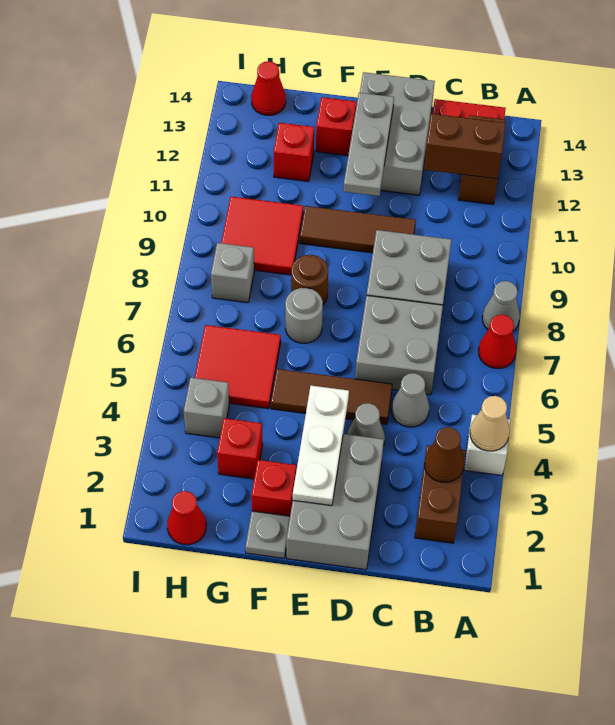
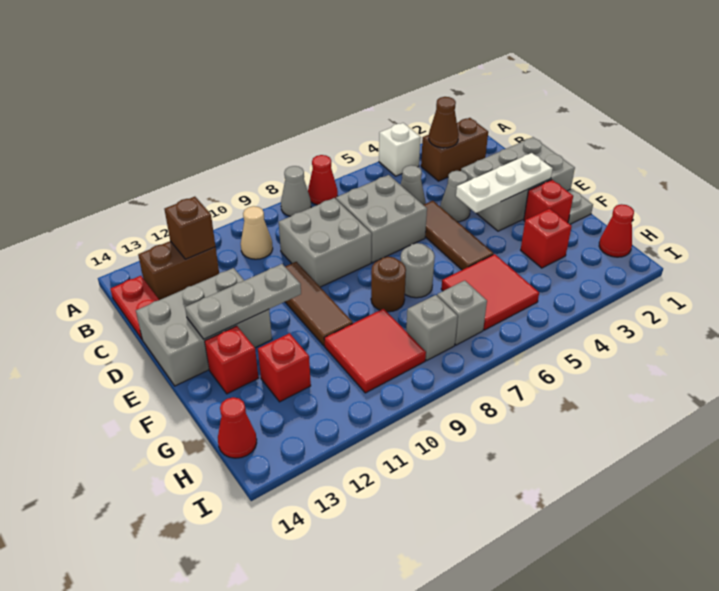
tan cone A4 level 2 -> tan cone B10 level 1
brown brick B12:C12 level 2 -> brown brick B12 level 2
grey brick H4 level 1 -> grey brick H7 level 1

